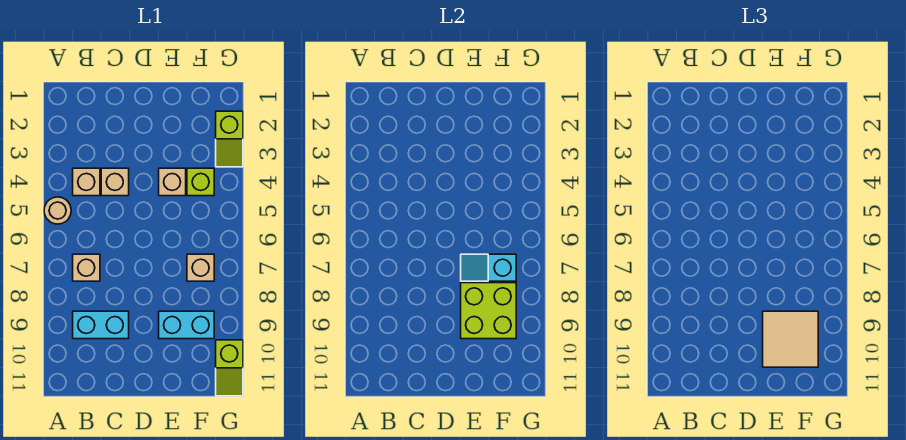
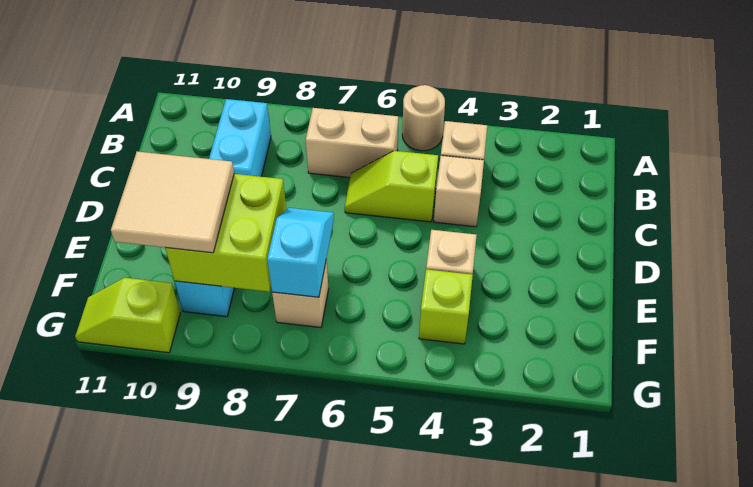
tan brick B7 level 1 -> tan brick B6:B7 level 1
lime slope G2:G3 level 1 top 2 -> lime slope C5:C6 level 1 top 5

